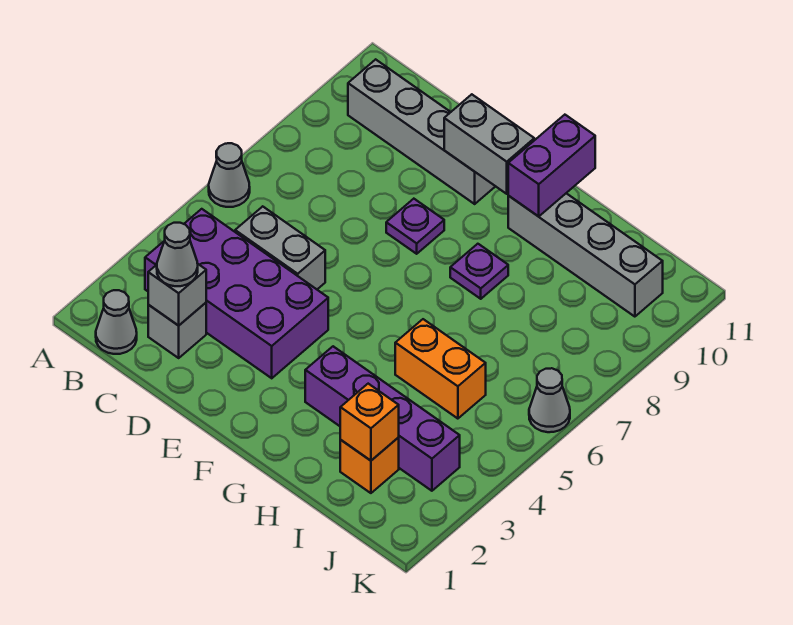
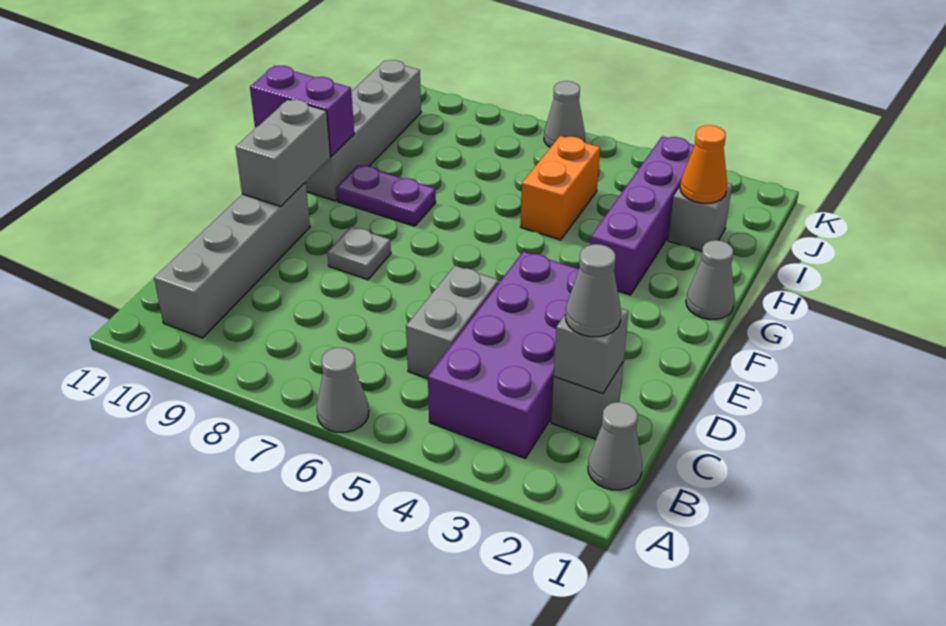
purple plate E8 level 1 -> grey plate E8 level 1
none -> grey cone G1 level 1
purple plate G8 level 1 -> purple plate G8:G9 level 1
orange brick I2 level 1 -> grey brick I2 level 1
orange brick I2 level 2 -> orange cone I2 level 2

